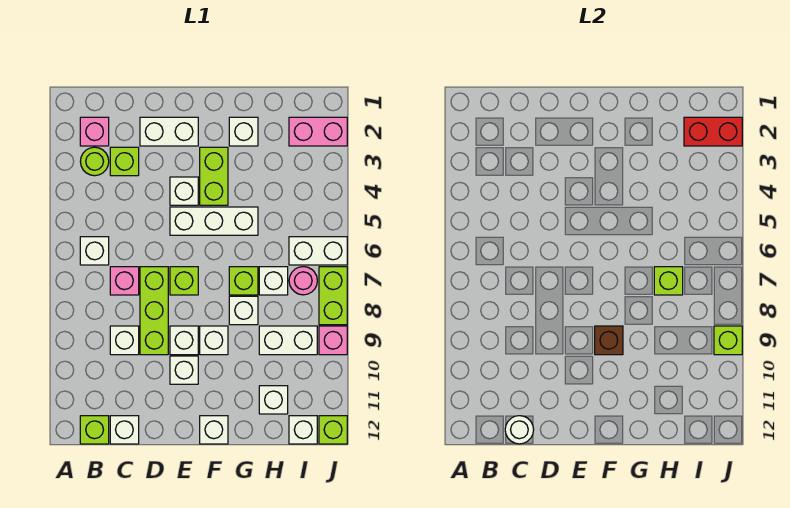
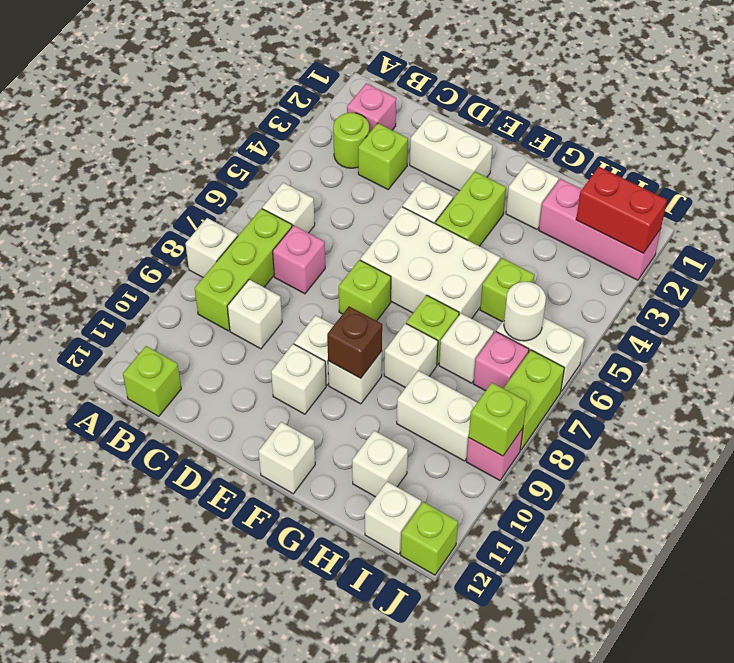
white brick C12 level 1 -> white brick A8 level 1
white round brick C12 level 2 -> white round brick I6 level 2
lime brick D7:D9 level 1 -> lime brick B7:B9 level 1
white brick E5:G5 level 1 -> white brick E5:G6 level 1
lime brick H7 level 2 -> lime brick H5 level 1
pink brick I2:J2 level 1 -> pink brick H2:J2 level 1
pink round brick I7 level 1 -> pink brick I7 level 1

